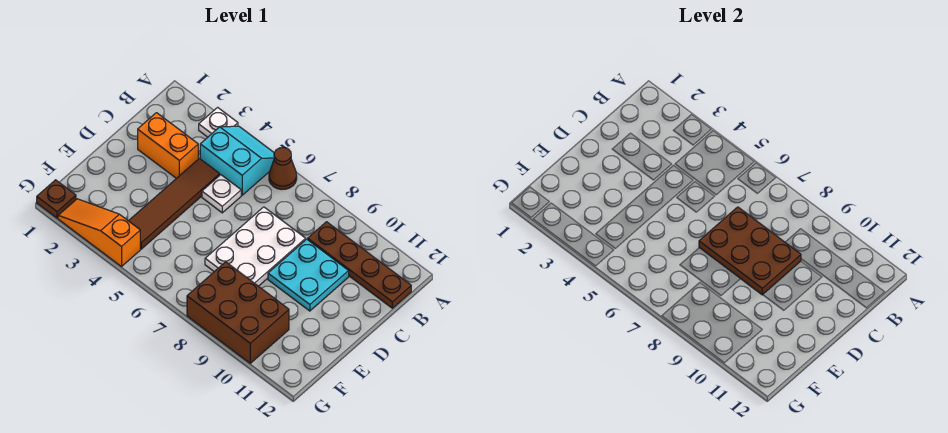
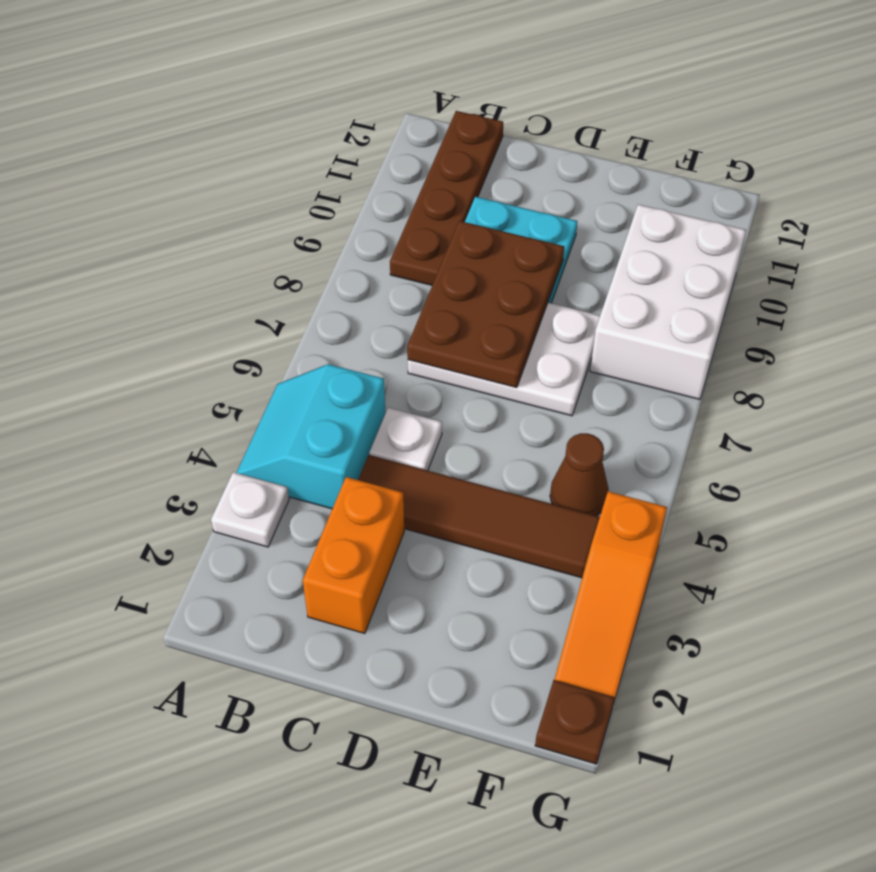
brown cone A6 level 1 -> brown cone F5 level 1
brown brick F8:G10 level 1 -> white brick F8:G10 level 1

